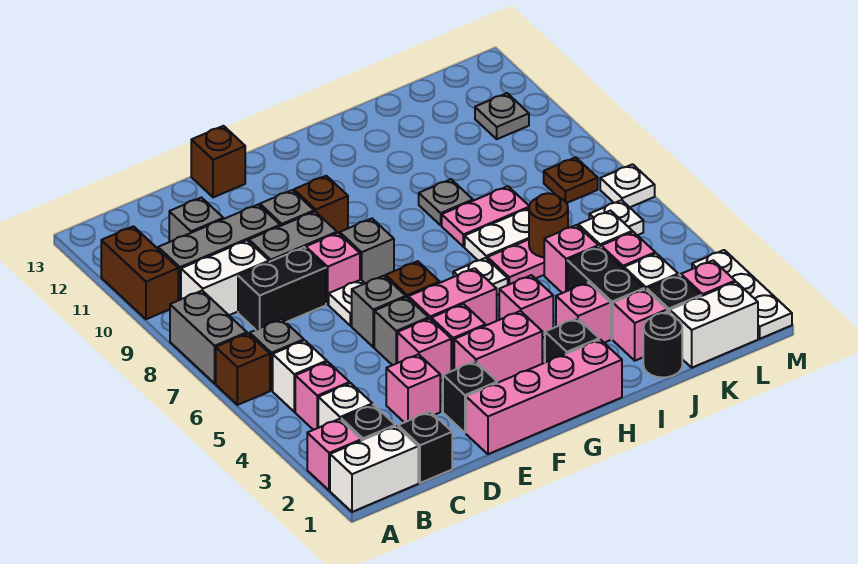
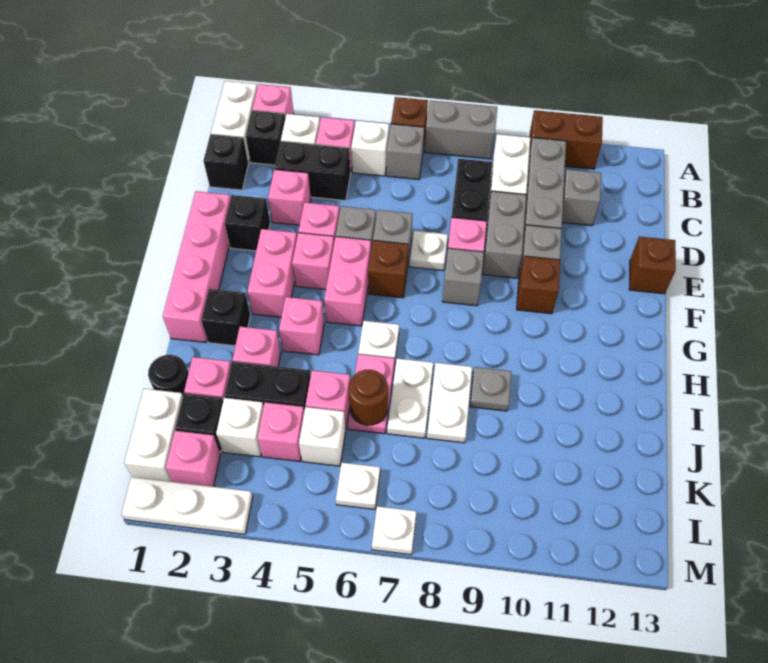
none -> black brick C3:C4 level 1
pink plate I8:J8 level 1 -> white plate I8:J8 level 1
brown plate L8 level 1 -> none
grey plate L11 level 1 -> none

